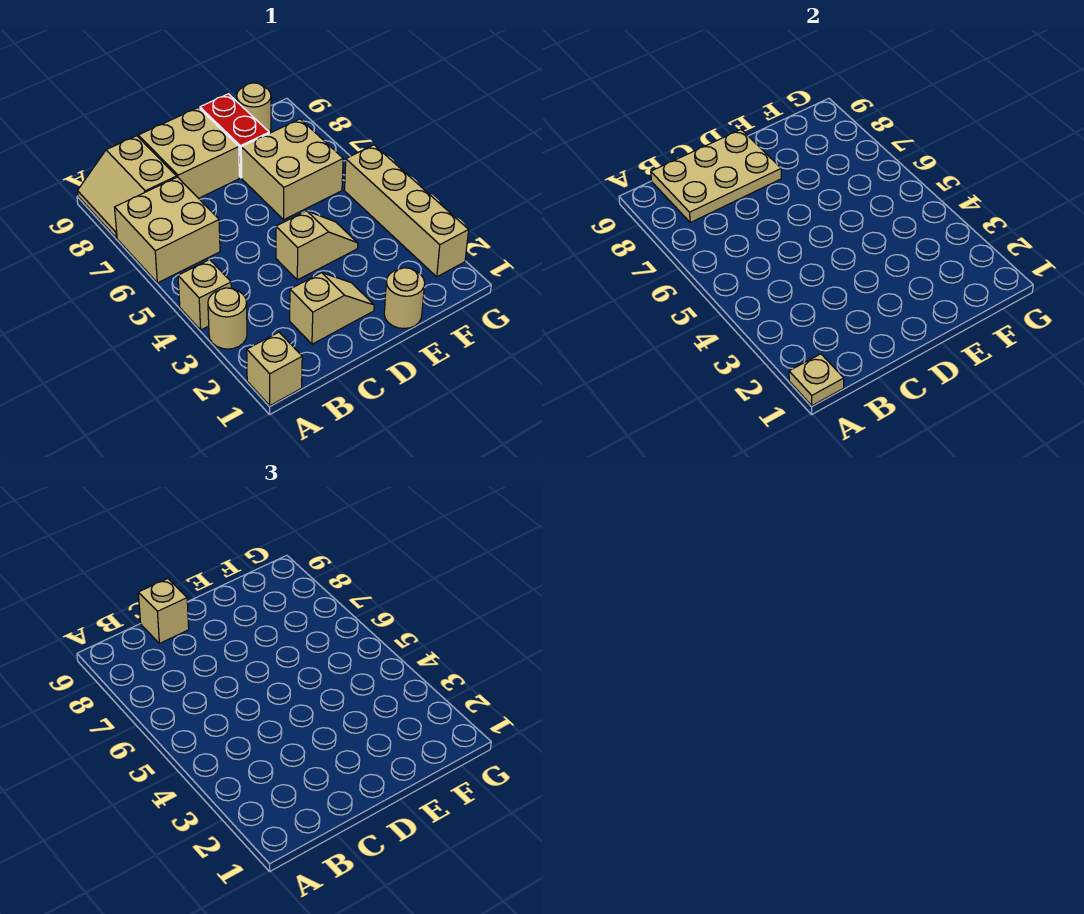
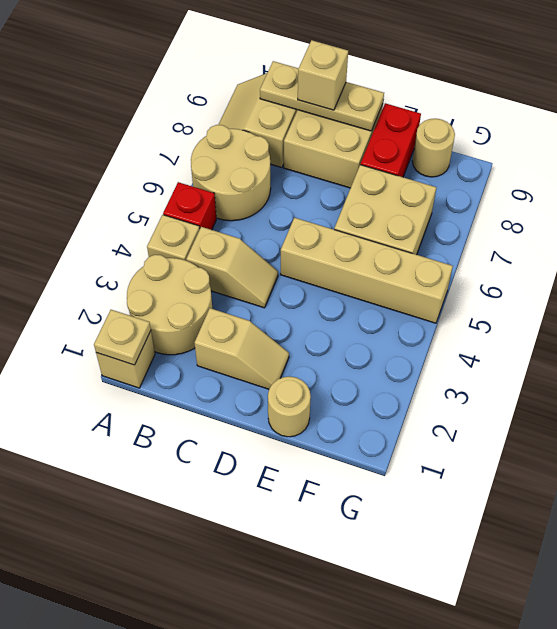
tan round brick A3 level 1 -> tan round brick A2:B3 level 1
none -> red brick A5 level 1
tan brick A6:B7 level 1 -> tan round brick A6:B7 level 1
tan plate B8:D9 level 2 -> tan plate B9:D9 level 2
tan slope D4:E4 level 1 top D -> tan slope B4:C4 level 1 top B
tan brick G2:G5 level 1 -> tan brick D5:G5 level 1

